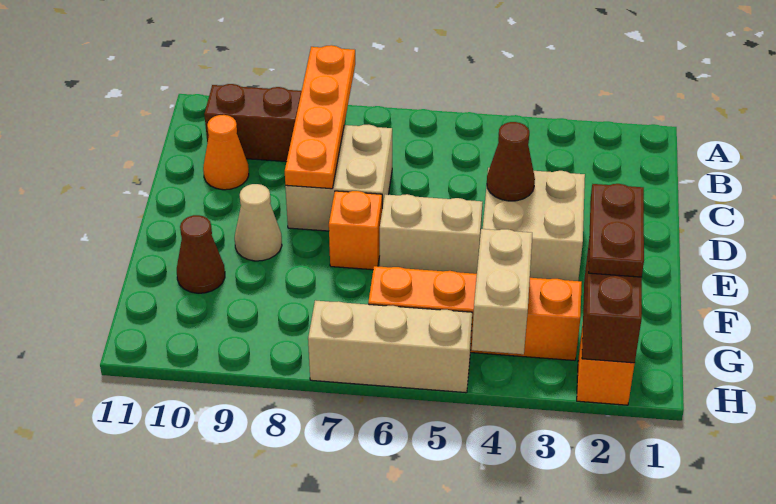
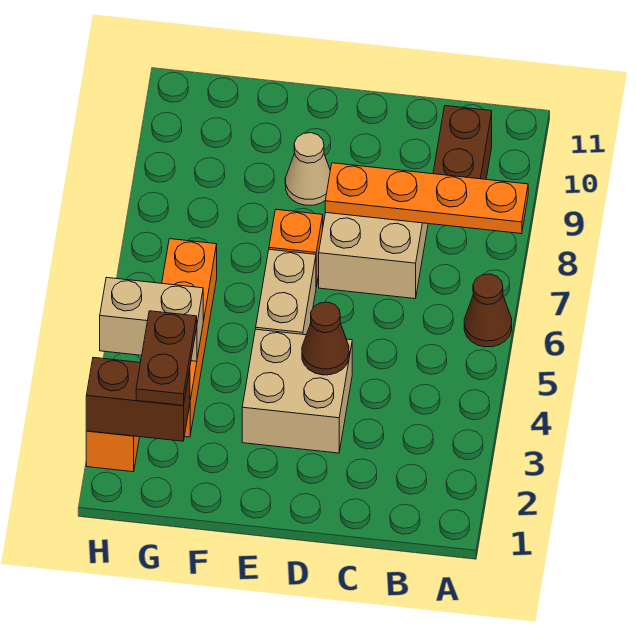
orange cone C10 level 1 -> none
brown plate F2:G2 level 3 -> brown plate G2:G3 level 3
brown cone F10 level 1 -> brown cone A6 level 1
tan brick H5:H7 level 1 -> none

